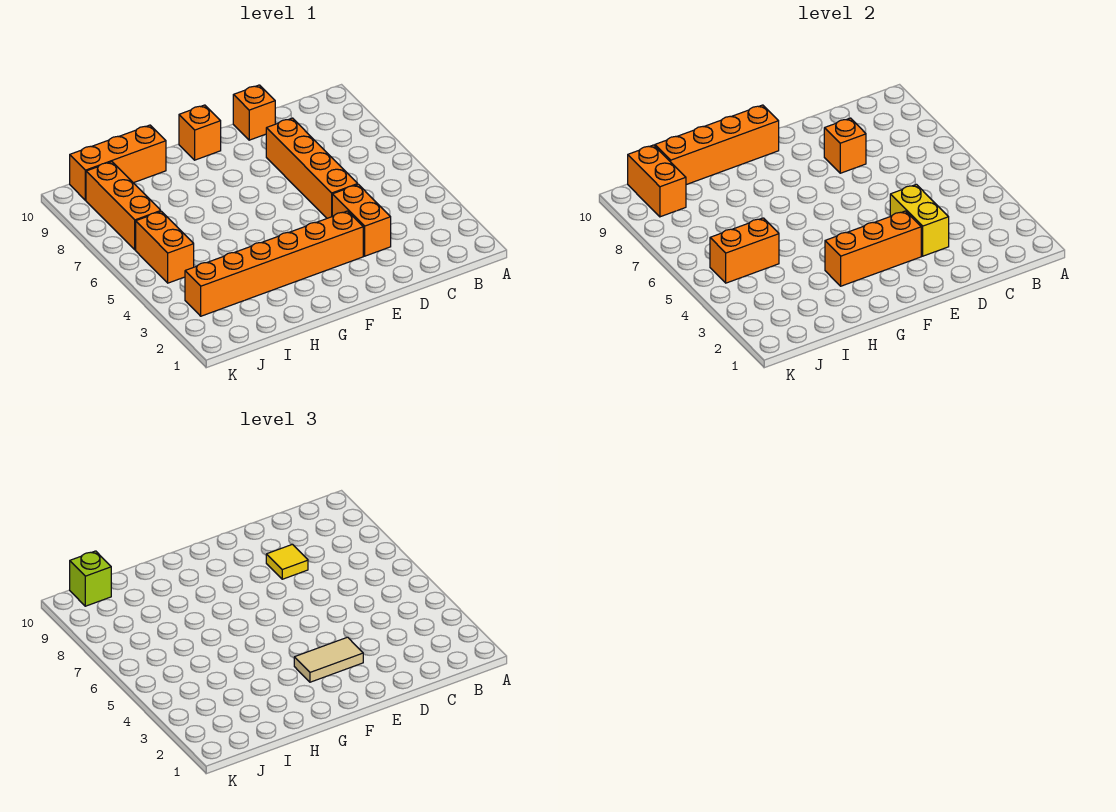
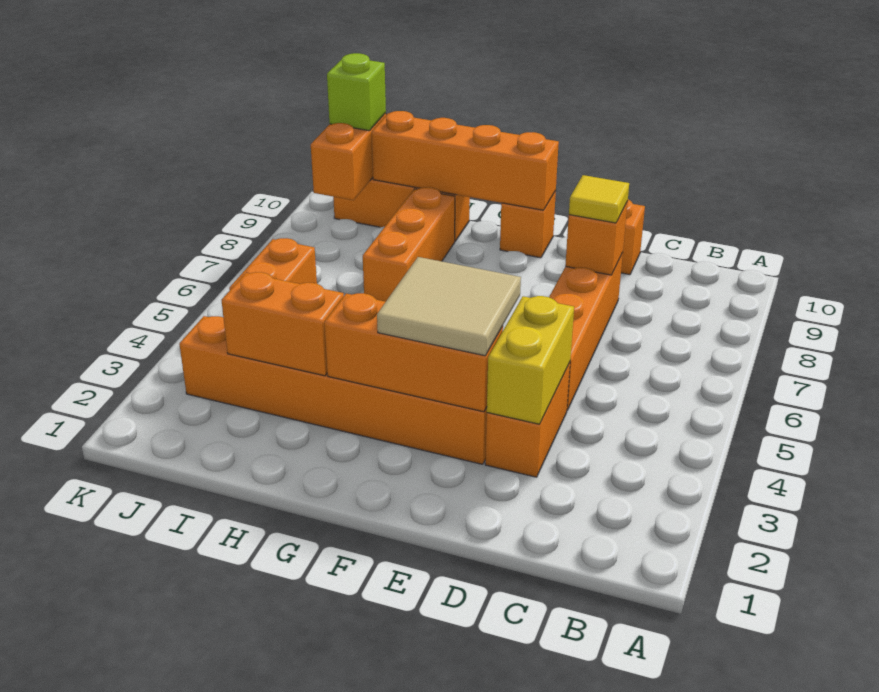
tan tile E3:F3 level 3 -> tan tile E3:F4 level 3
orange brick I5:J5 level 2 -> orange brick H3:I3 level 2
orange brick J7:J9 level 1 -> orange brick H7:H9 level 1

